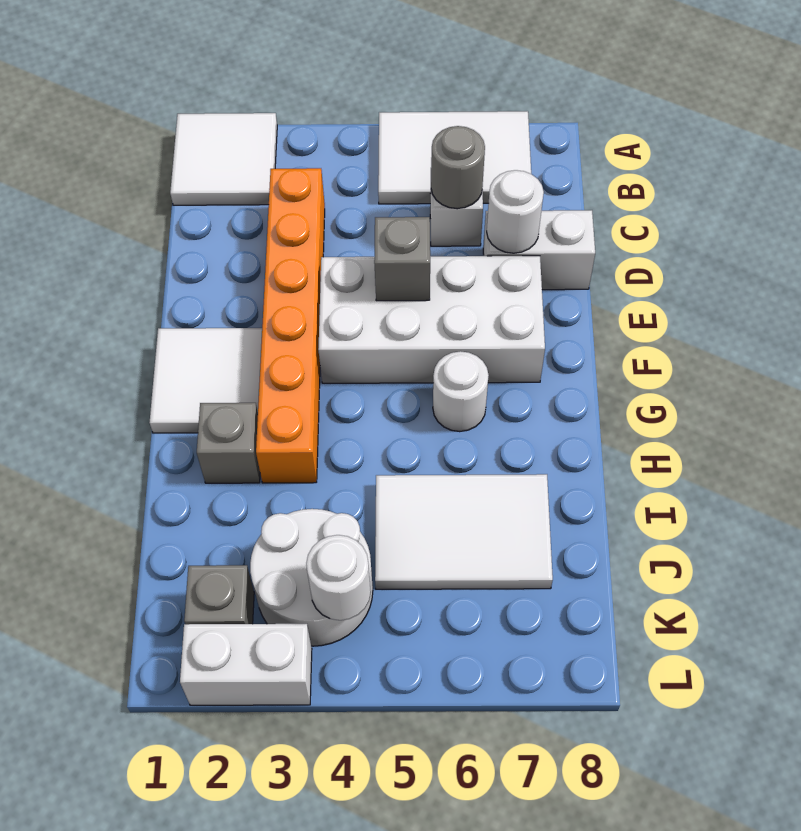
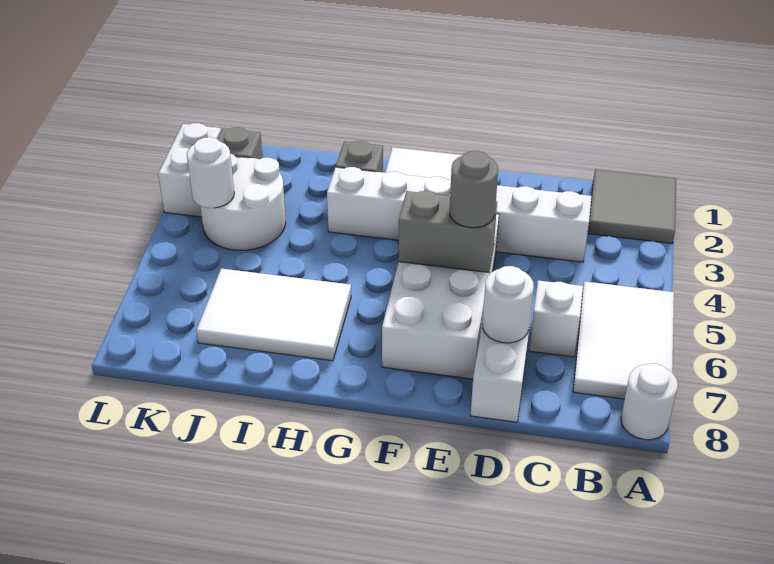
white tile A1:B2 level 1 -> grey tile A1:B2 level 1
orange brick C3:H3 level 1 -> white brick C3:H3 level 1
grey round brick C6 level 2 -> grey round brick E5 level 3
grey brick E5 level 2 -> grey brick E5:F5 level 2
white round brick G6 level 1 -> white round brick A8 level 1
white tile I5:J7 level 1 -> white tile H6:J7 level 1

